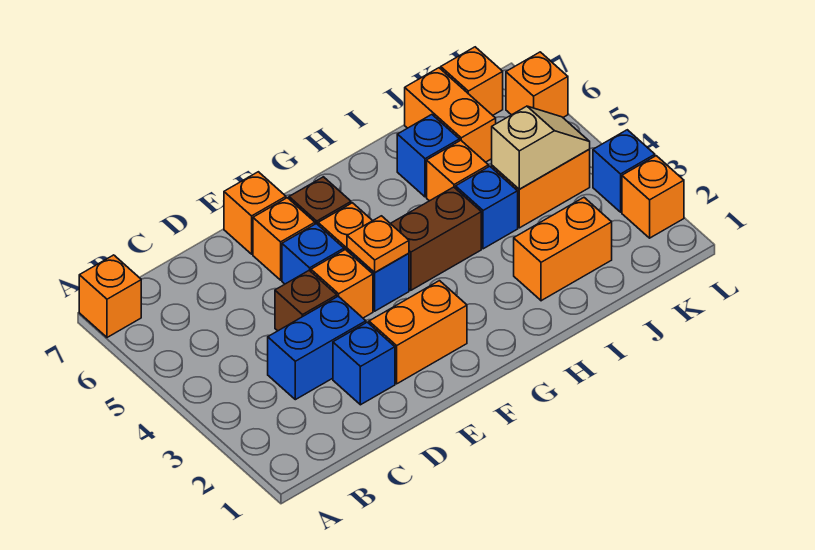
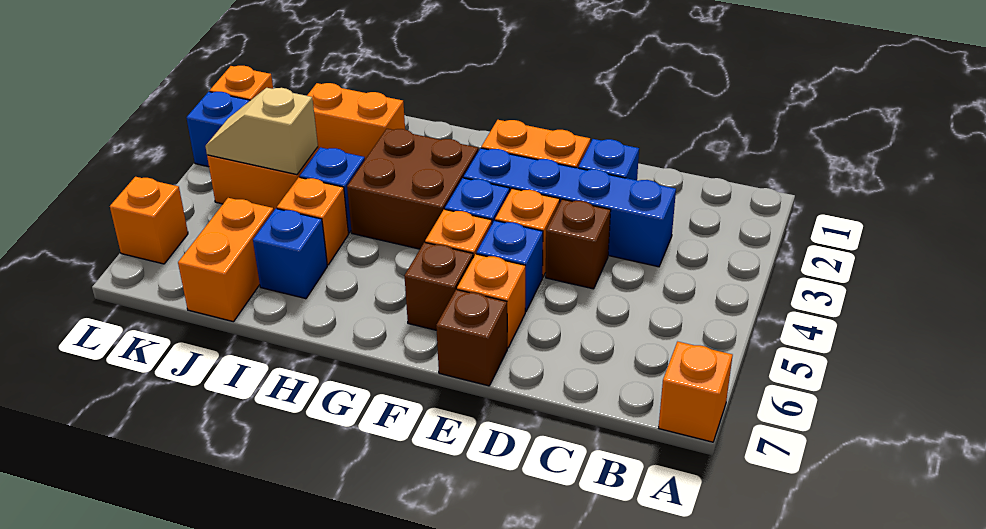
blue brick C3:D3 level 1 -> blue brick C3:F3 level 1
orange brick E7 level 1 -> brown brick E7 level 1
orange plate F4 level 2 -> none
brown brick G4:H4 level 1 -> brown brick G3:H4 level 1
orange brick K7 level 1 -> none

